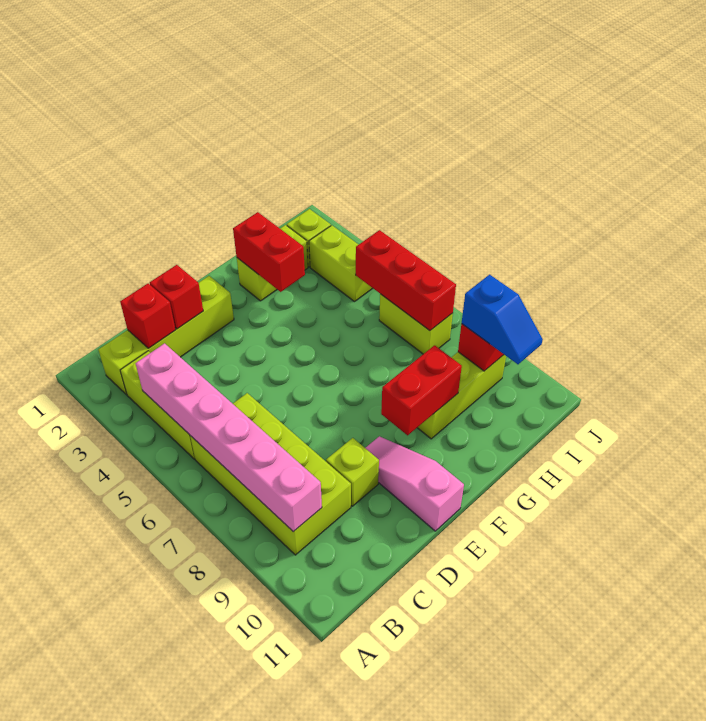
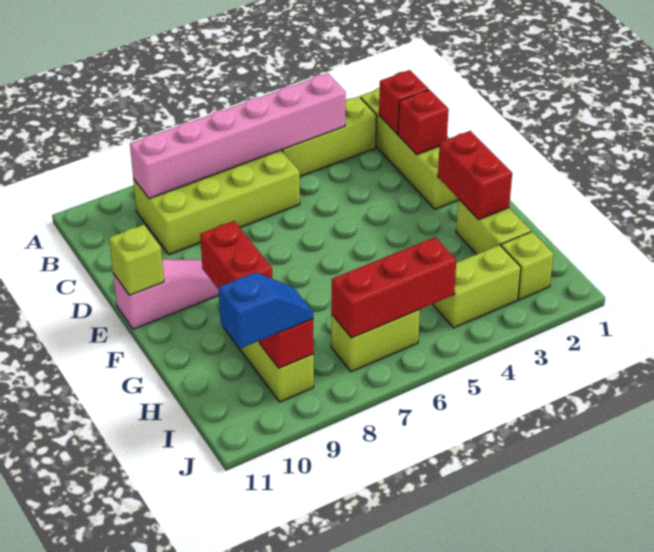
lime brick D9 level 1 -> lime brick E11 level 2
red brick G2:G3 level 2 -> red brick F2:G2 level 2
blue slope I9:I10 level 3 top 9 -> blue slope I9:I10 level 3 top 10

